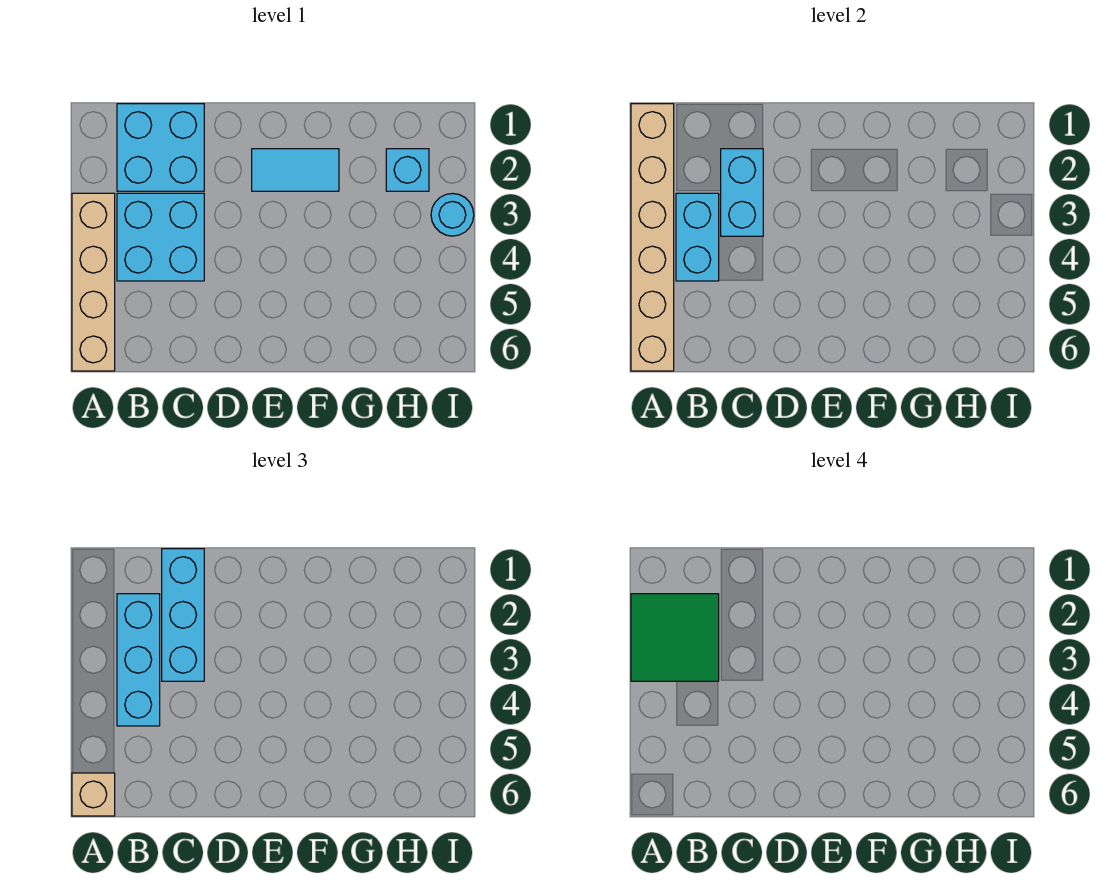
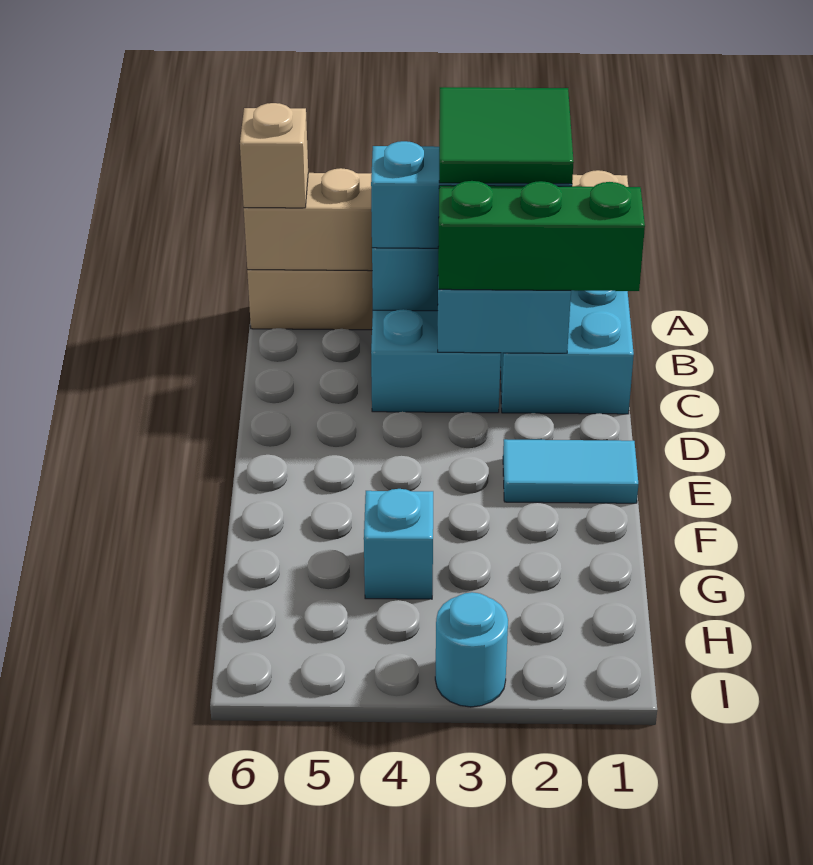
cyan brick C1:C3 level 3 -> green brick C1:C3 level 3
cyan tile E2:F2 level 1 -> cyan tile E1:E2 level 1
cyan brick H2 level 1 -> cyan brick G4 level 1

